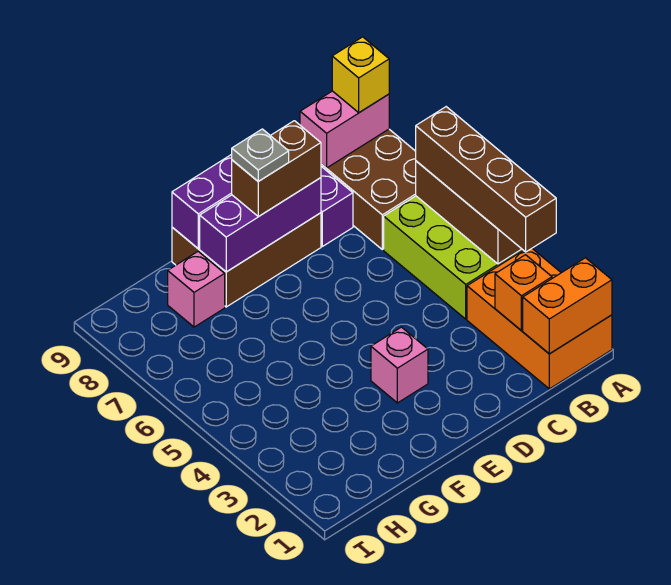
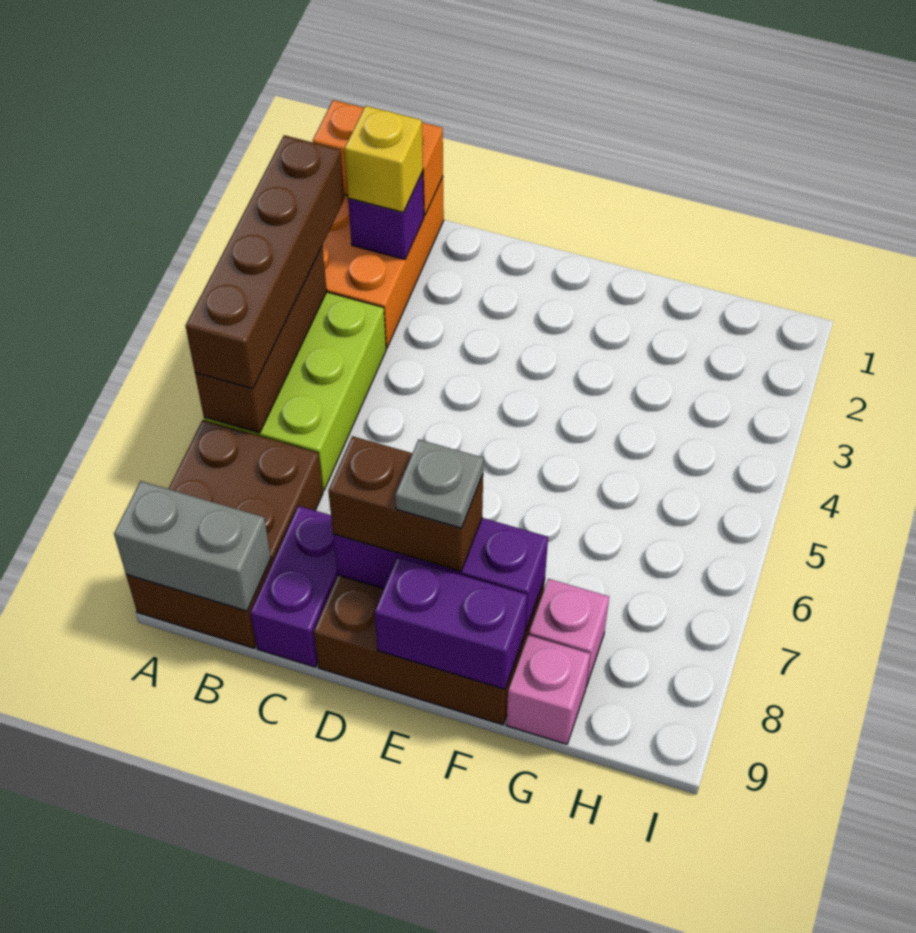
pink brick A9:B9 level 2 -> grey brick A9:B9 level 2
yellow brick A9 level 3 -> yellow brick B2 level 3
orange brick B2 level 2 -> purple brick B2 level 2
pink brick E3 level 1 -> pink brick G9 level 1

